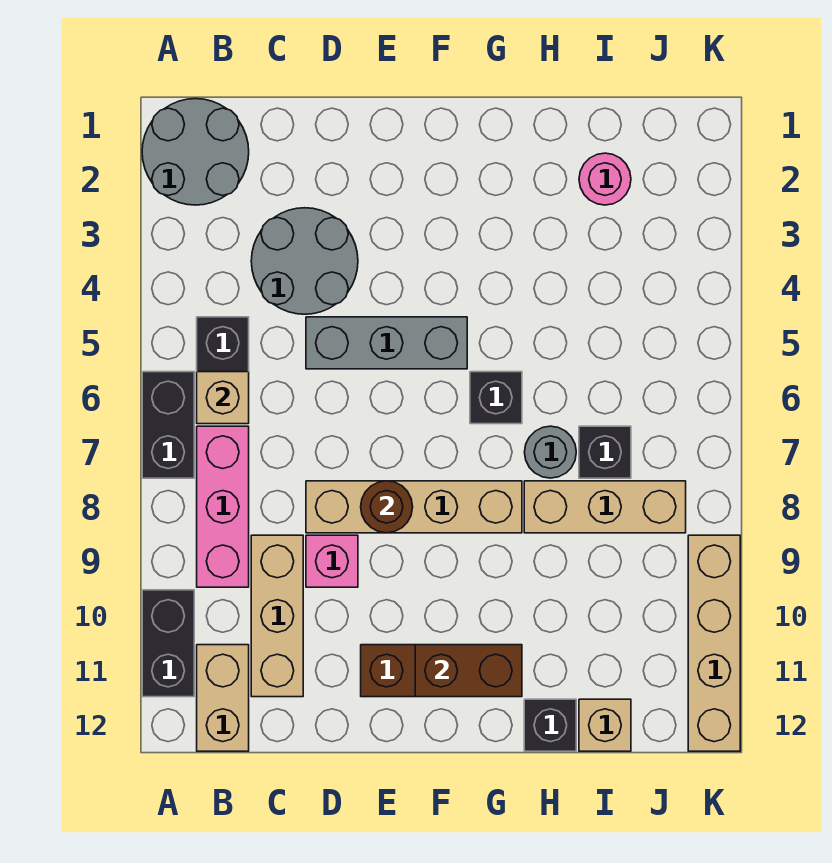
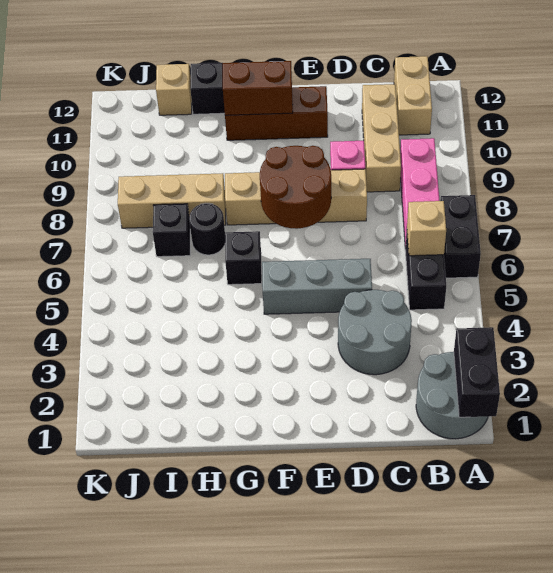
black brick A10:A11 level 1 -> black brick A1:A2 level 2
brown round brick E8 level 2 -> brown round brick E7:F8 level 2
grey round brick H7 level 1 -> black round brick H7 level 1
pink round brick I2 level 1 -> none
tan brick K9:K12 level 1 -> none

